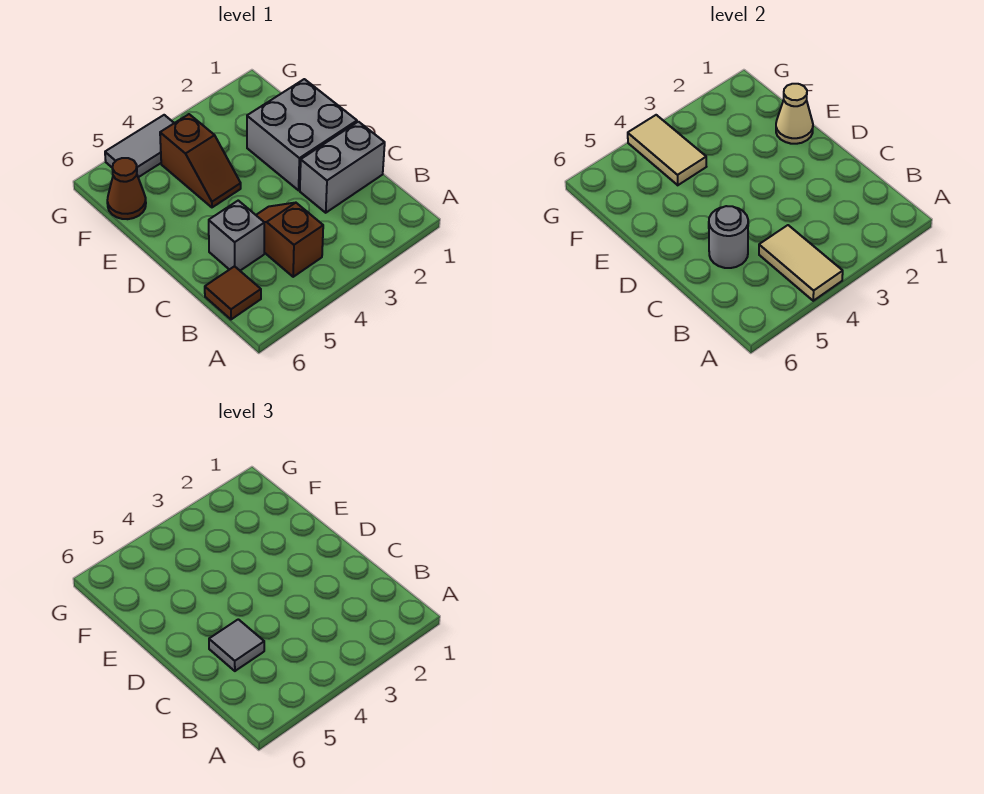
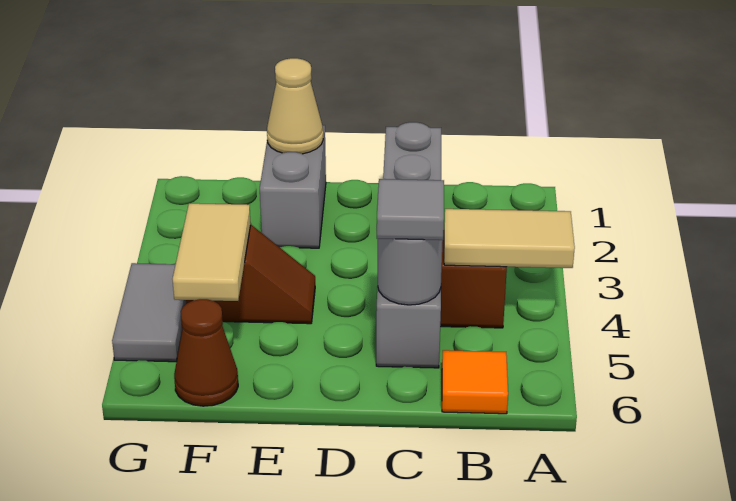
brown tile B6 level 1 -> orange tile B6 level 1
grey brick D1:E2 level 1 -> grey brick E1:E2 level 1
tan tile F4:G4 level 2 -> tan tile F4:F5 level 2

